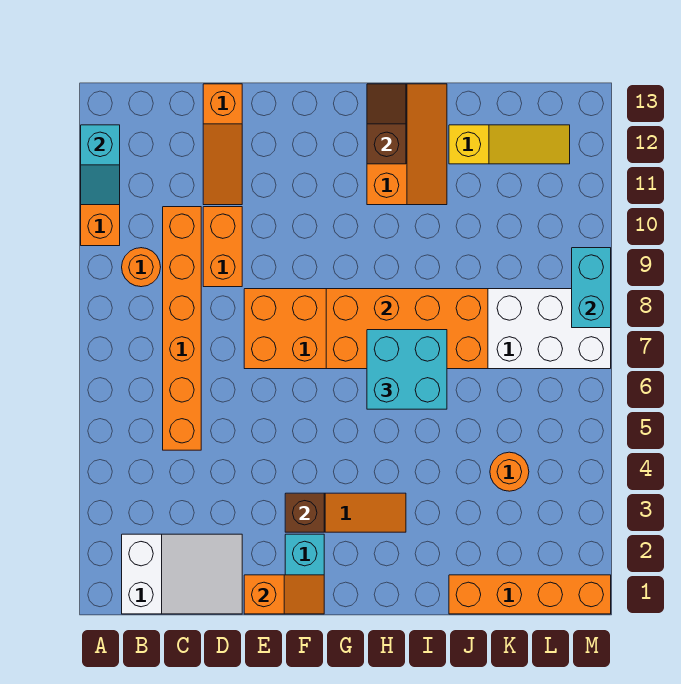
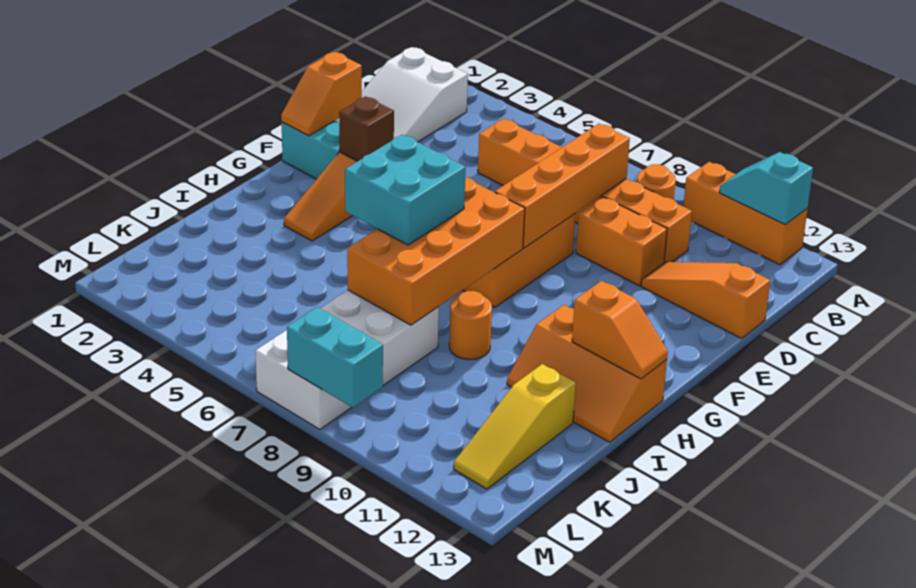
brown slope H12:H13 level 2 top 12 -> orange slope H12:H13 level 2 top 12
orange brick J1:M1 level 1 -> orange brick C8:F8 level 2
orange round brick K4 level 1 -> orange round brick I9 level 1

